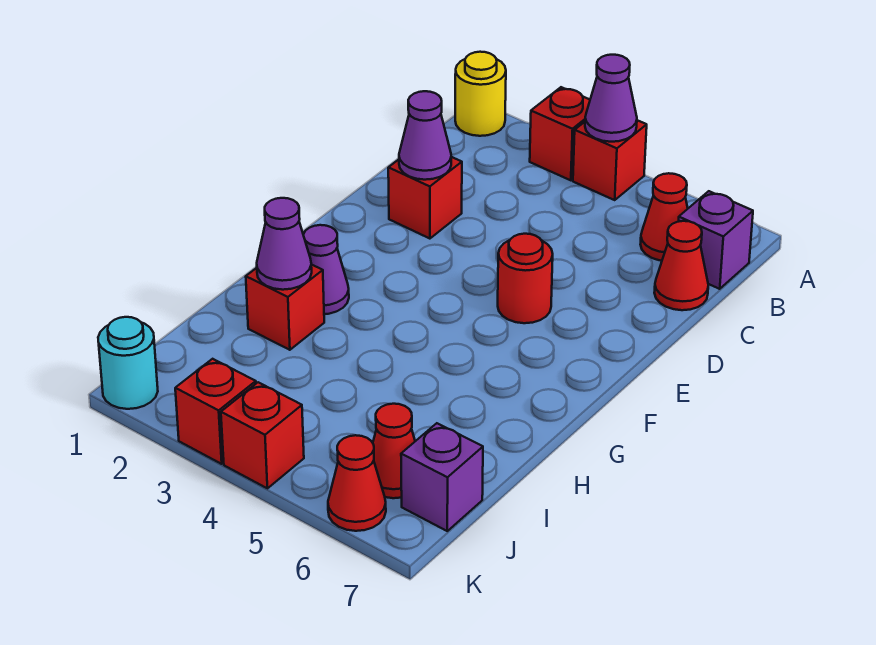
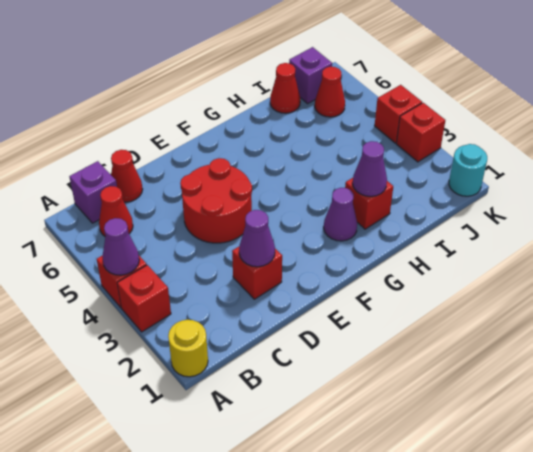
red round brick E5 level 1 -> red round brick D4:E5 level 1
red cone K6 level 1 -> red cone I7 level 1

